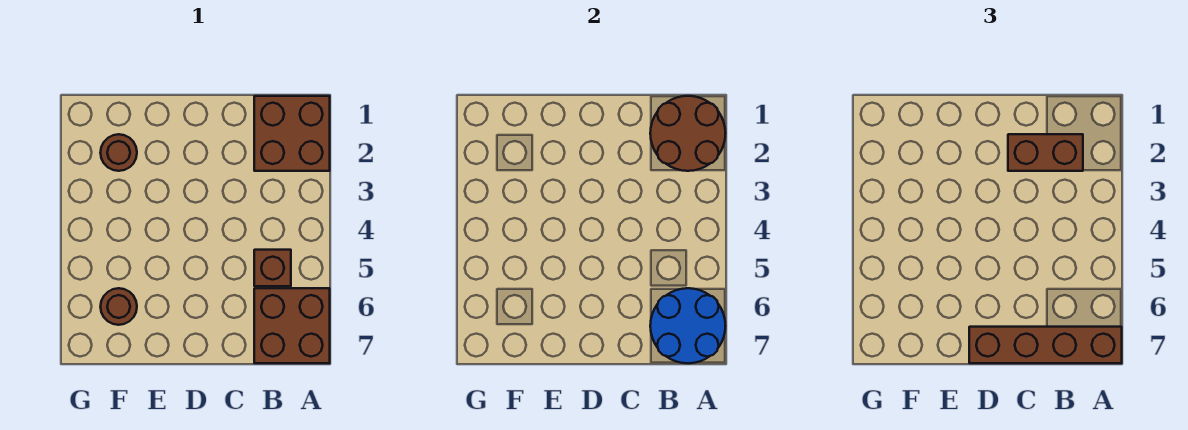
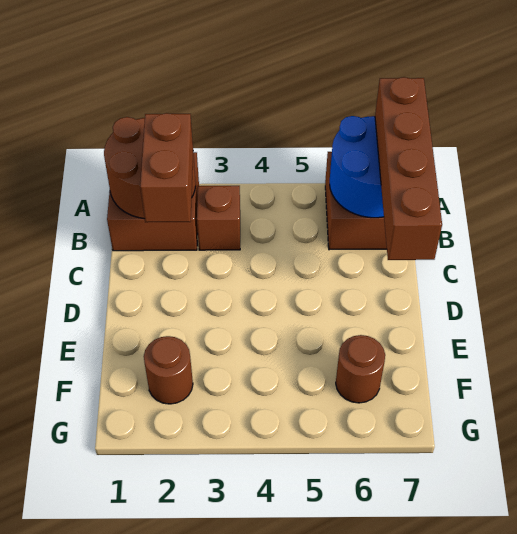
brown brick B5 level 1 -> brown brick B3 level 1

